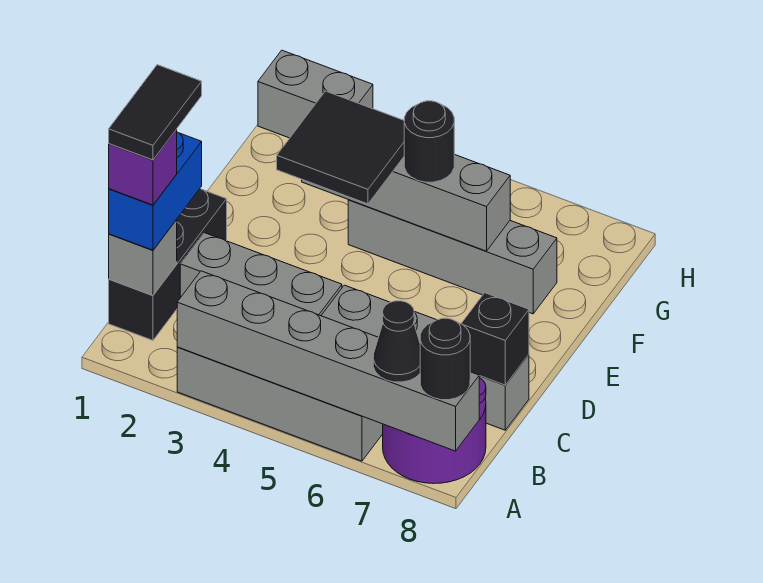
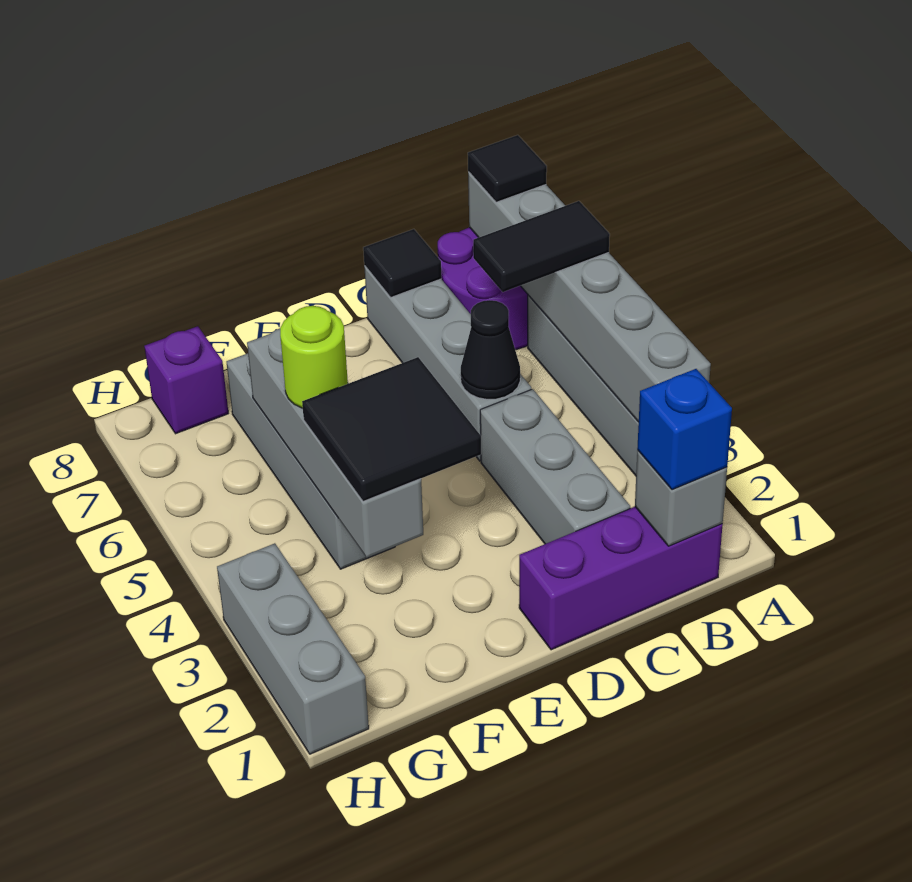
black cone A7 level 3 -> black cone C5 level 2
black round brick A8 level 3 -> black tile A8 level 3
black brick B1:D1 level 1 -> purple brick B1:D1 level 1
blue brick B1:C1 level 3 -> blue brick B1 level 3
purple brick B1 level 4 -> purple brick G8 level 1
black tile B1:C1 level 5 -> black tile A6:B6 level 3
black brick C8 level 2 -> black tile C8 level 2
black round brick F5 level 3 -> lime round brick F5 level 3
grey brick H1:H2 level 1 -> grey brick H1:H3 level 1

